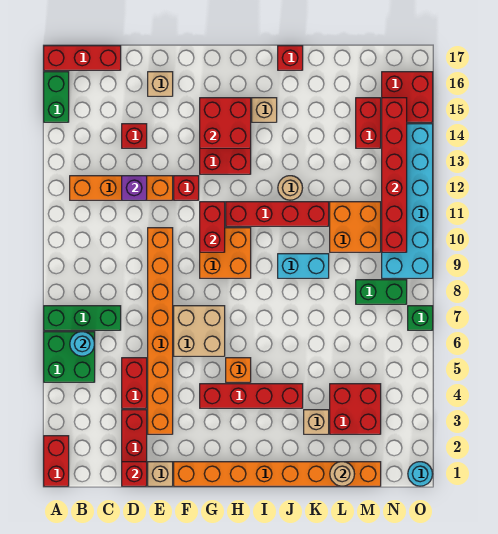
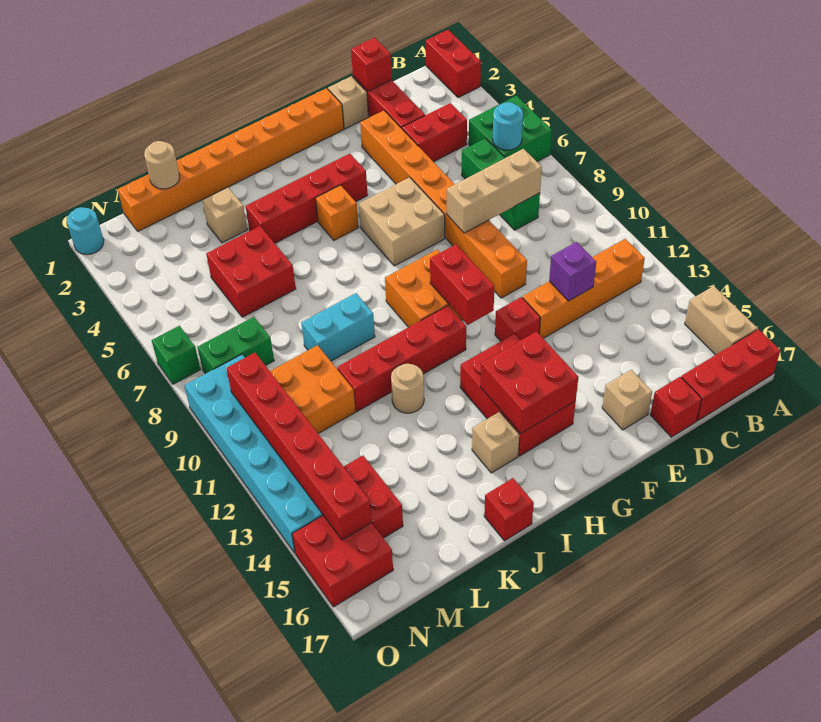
green brick A7:C7 level 1 -> green brick C6:C8 level 1
green brick A15:A16 level 1 -> tan brick A15:A16 level 1
none -> tan brick C8:E8 level 2
red brick D4:D5 level 1 -> red brick C4:D4 level 1
red brick D14 level 1 -> red brick D17 level 1
red brick L3:M4 level 1 -> red brick K5:L6 level 1

